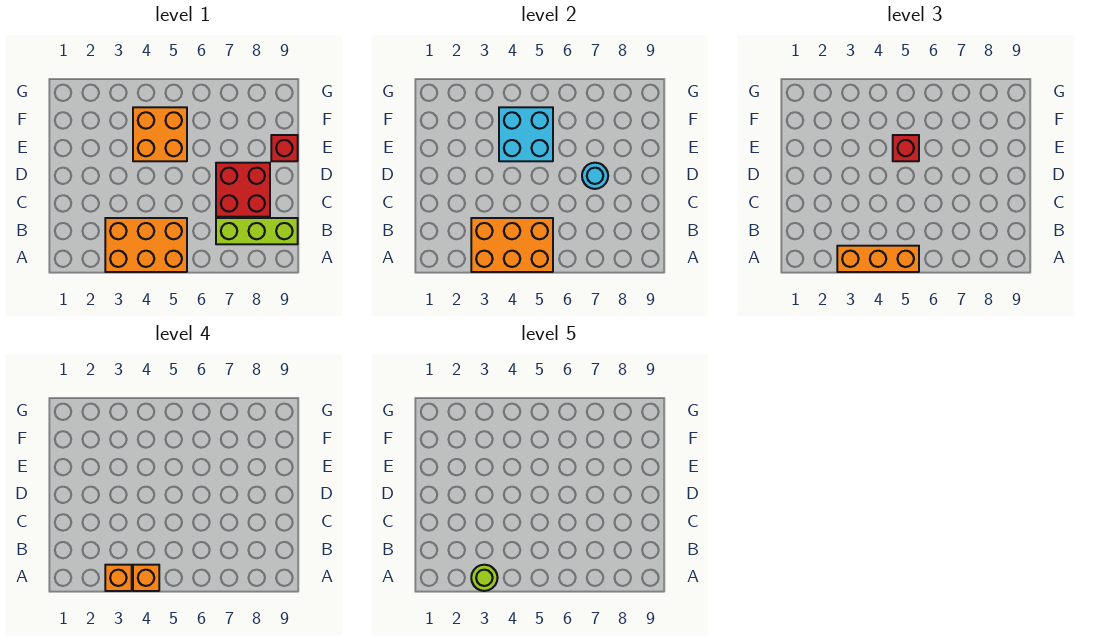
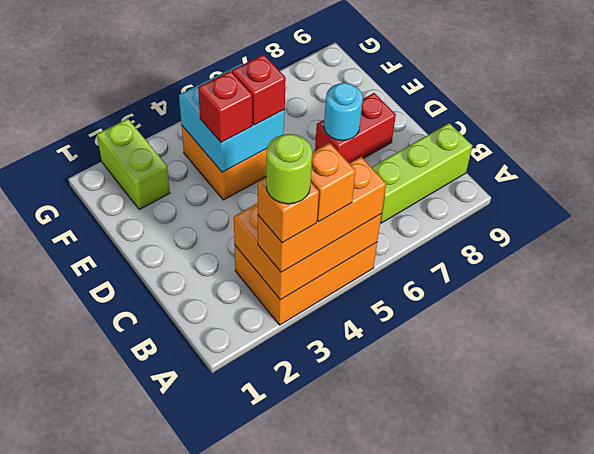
red brick C7:D8 level 1 -> red brick D7:D8 level 1
red brick E9 level 1 -> red brick E4 level 3
none -> lime brick F2:G2 level 1

